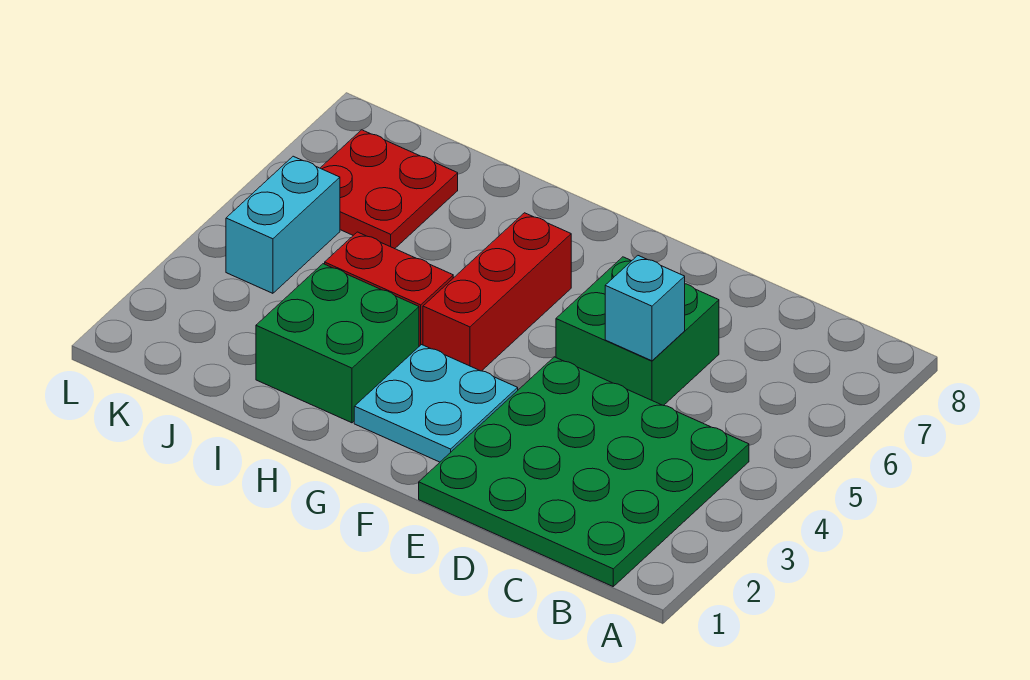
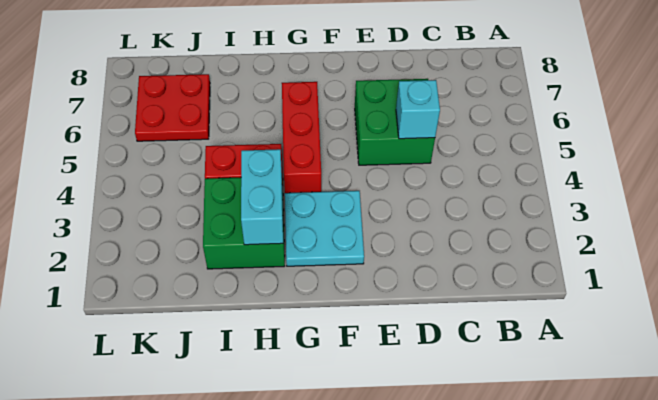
green plate B1:E4 level 1 -> none
cyan brick K4:K5 level 1 -> cyan brick H2:H3 level 2

